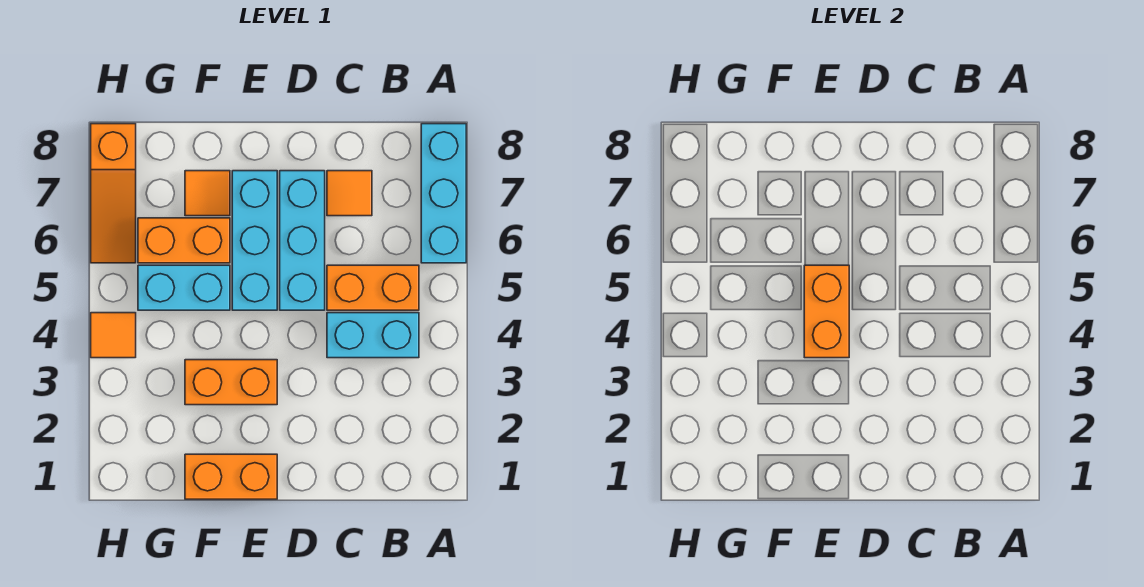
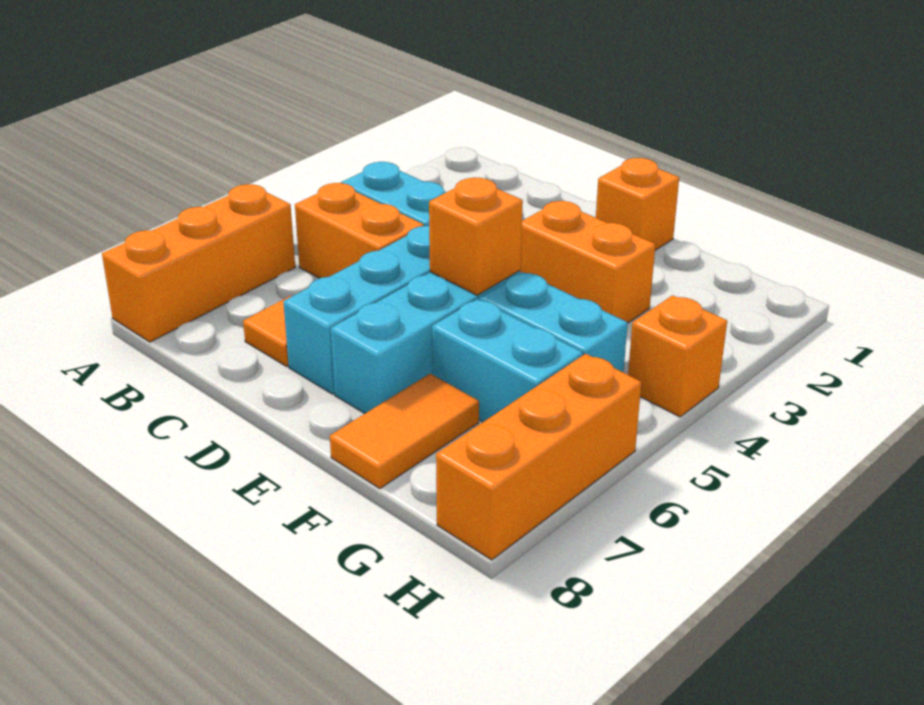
cyan brick A6:A8 level 1 -> orange brick A6:A8 level 1
orange brick E1:F1 level 1 -> orange brick E1 level 1
orange brick E4:E5 level 2 -> orange brick E5 level 2
orange brick F6:G6 level 1 -> cyan brick F6:G6 level 1
orange tile F7 level 1 -> orange tile F7:F8 level 1
orange tile H4 level 1 -> orange brick H4 level 1
orange slope H6:H8 level 1 top 8 -> orange brick H6:H8 level 1

